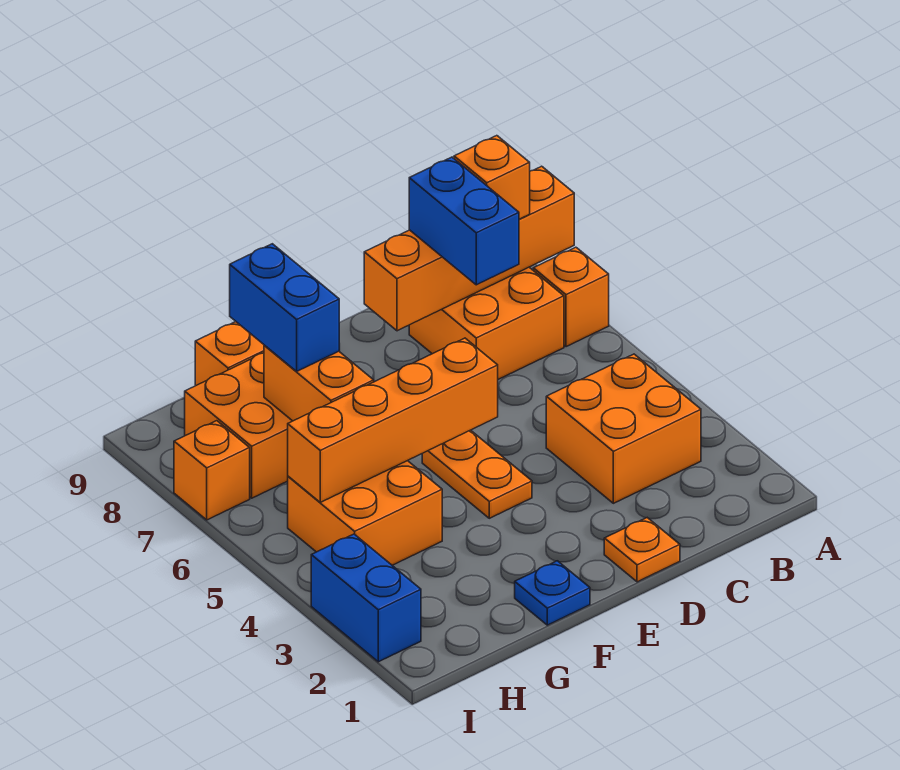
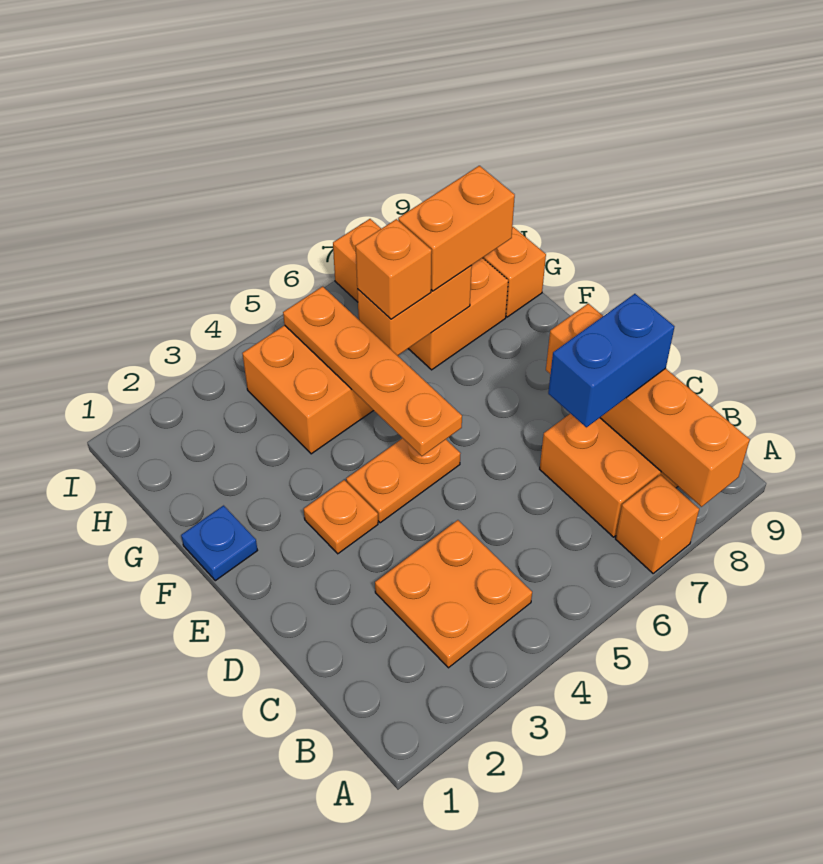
orange brick B3:C4 level 1 -> orange plate B3:C4 level 1
orange brick B8 level 3 -> orange brick G6 level 3
orange plate D1 level 1 -> orange plate E3 level 1
orange brick E5:H5 level 2 -> orange plate E5:H5 level 2
blue brick G7:G8 level 3 -> orange brick G7:G8 level 3
blue brick I2:I3 level 1 -> none

